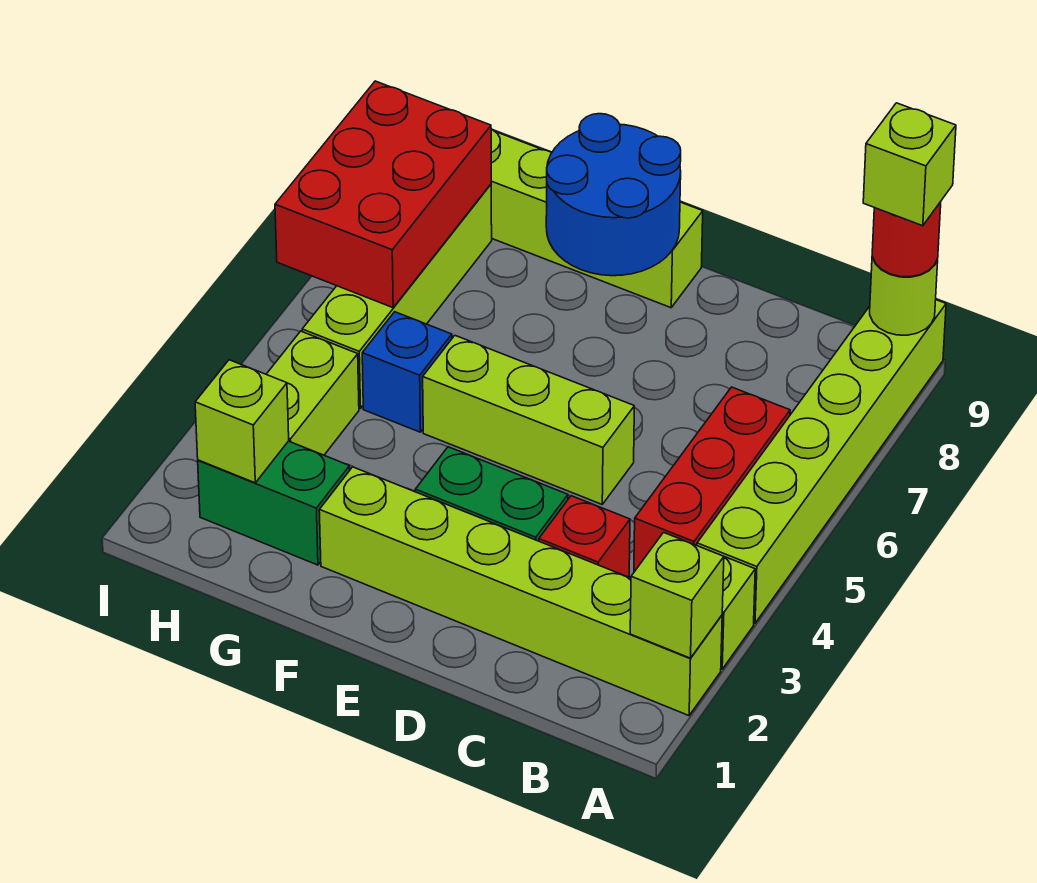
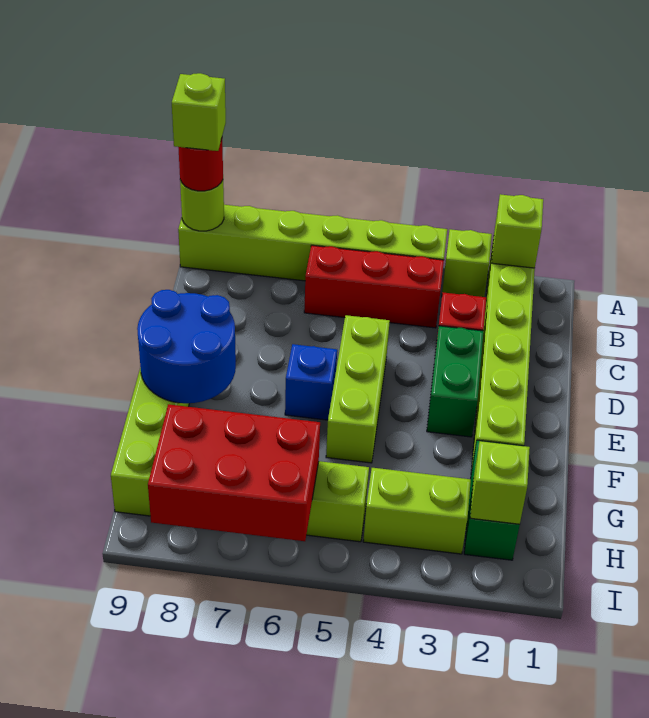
blue brick G5 level 1 -> blue brick E6 level 1

